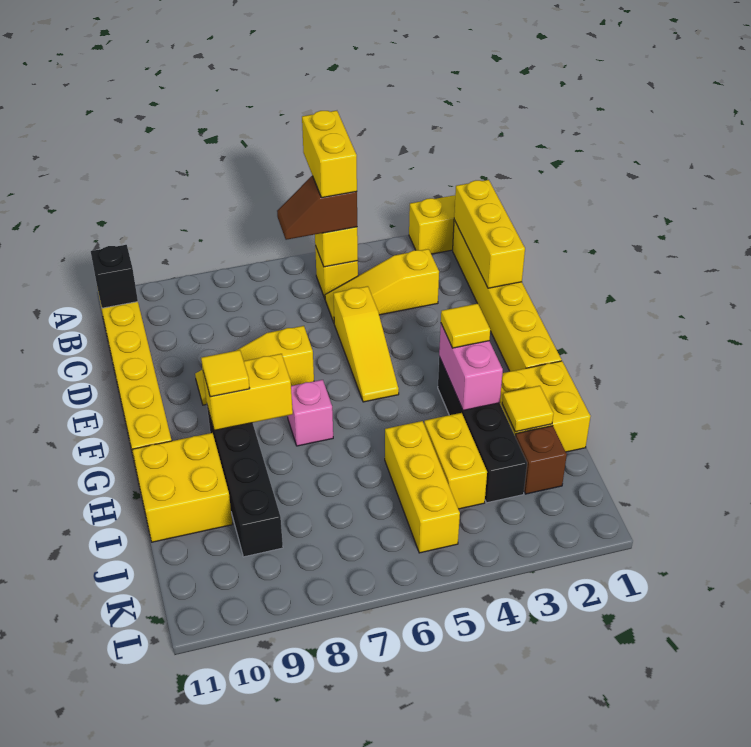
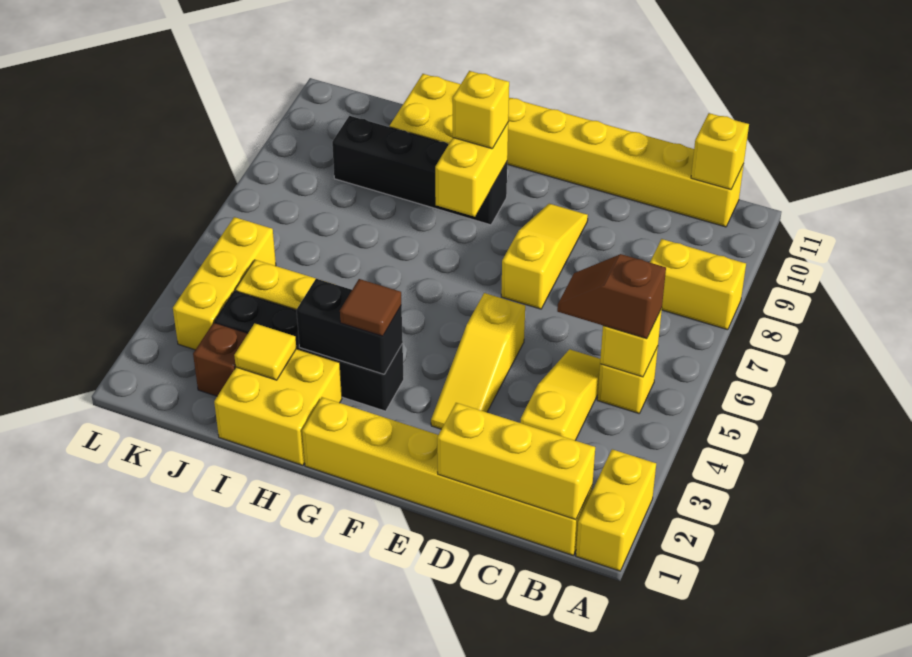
yellow brick A5:B5 level 4 -> yellow brick A8:B8 level 1
brown slope B5:B6 level 3 top 5 -> brown slope B5:C5 level 3 top B
black brick B11 level 2 -> yellow brick B11 level 2
yellow slope D5:F5 level 1 top D -> yellow slope E3:E5 level 1 top 5
pink brick G3:H3 level 2 -> black brick G3:H3 level 2
yellow tile G3 level 3 -> brown tile G3 level 3
pink brick G7 level 1 -> none
yellow tile G9 level 3 -> yellow brick G9 level 3
yellow brick I5:K5 level 1 -> yellow brick K3:K5 level 1

